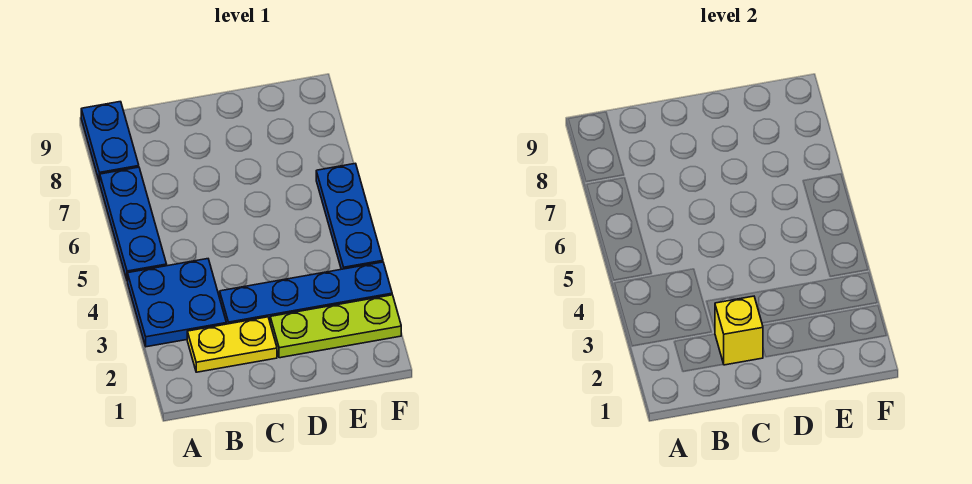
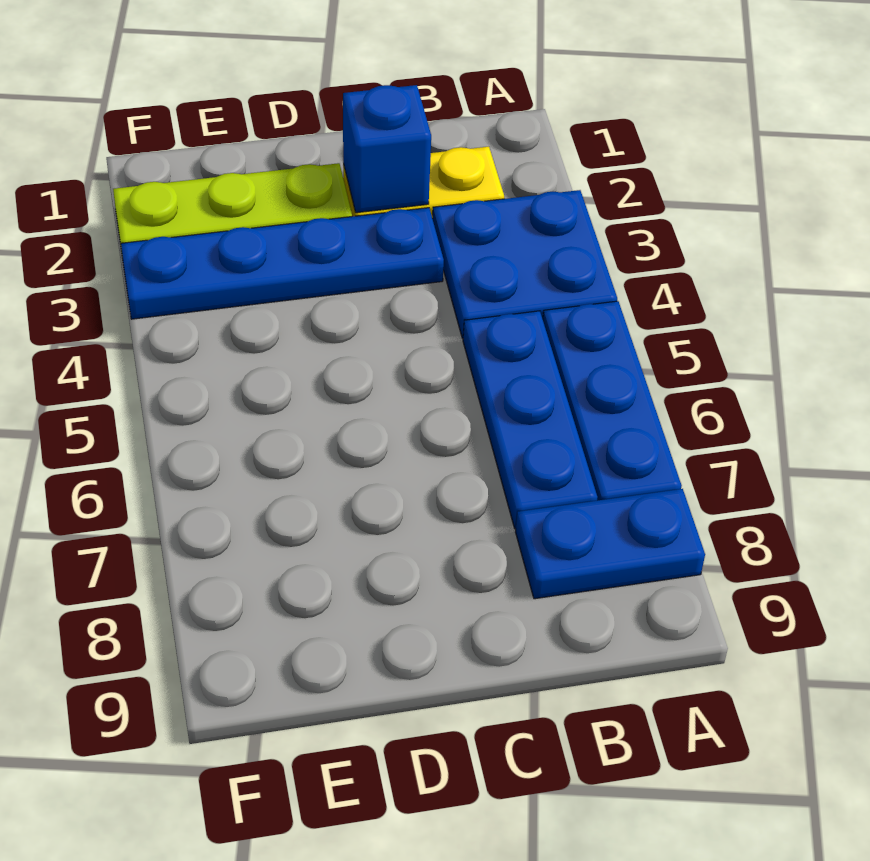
blue plate A8:A9 level 1 -> blue plate A8:B8 level 1
yellow brick C2 level 2 -> blue brick C2 level 2
blue plate F4:F6 level 1 -> blue plate B5:B7 level 1

